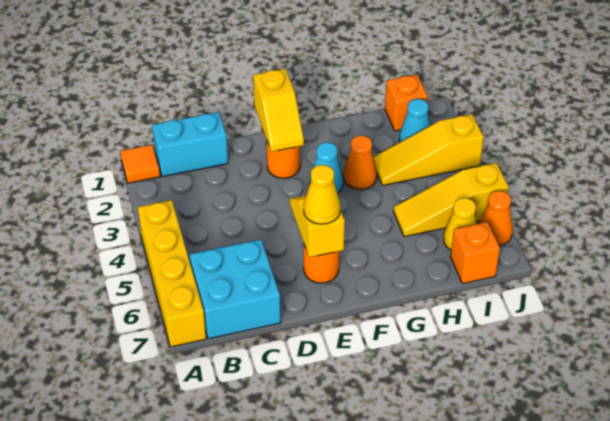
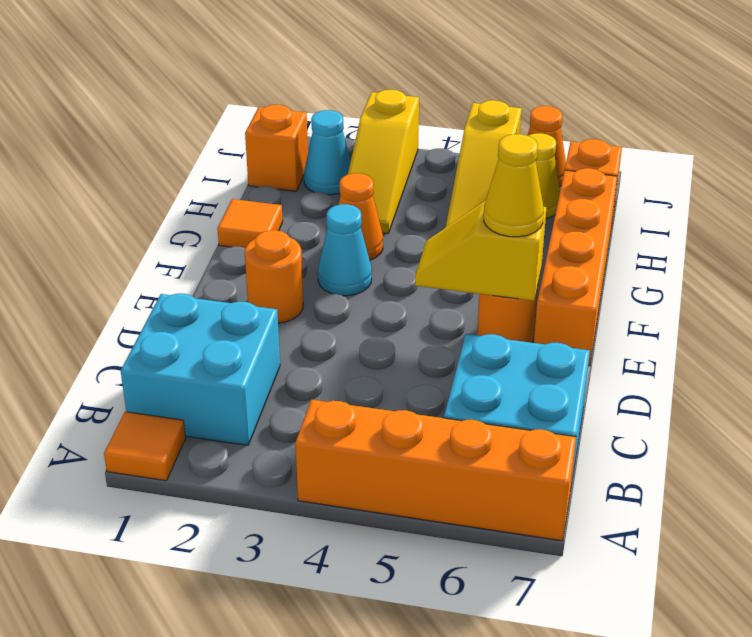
yellow brick A4:A7 level 1 -> orange brick A4:A7 level 1
cyan brick B1:C1 level 1 -> cyan brick B1:C2 level 1
yellow slope E1:E2 level 2 top 1 -> none
none -> orange brick E7:H7 level 1
none -> orange tile G1 level 1

